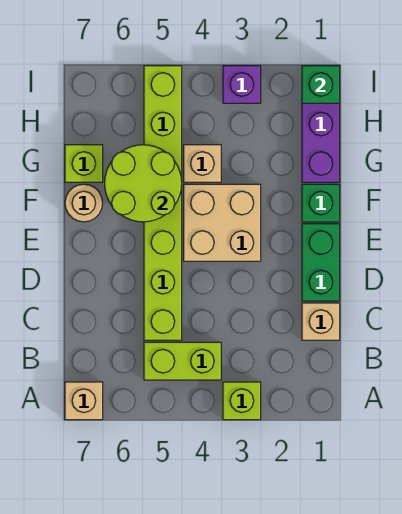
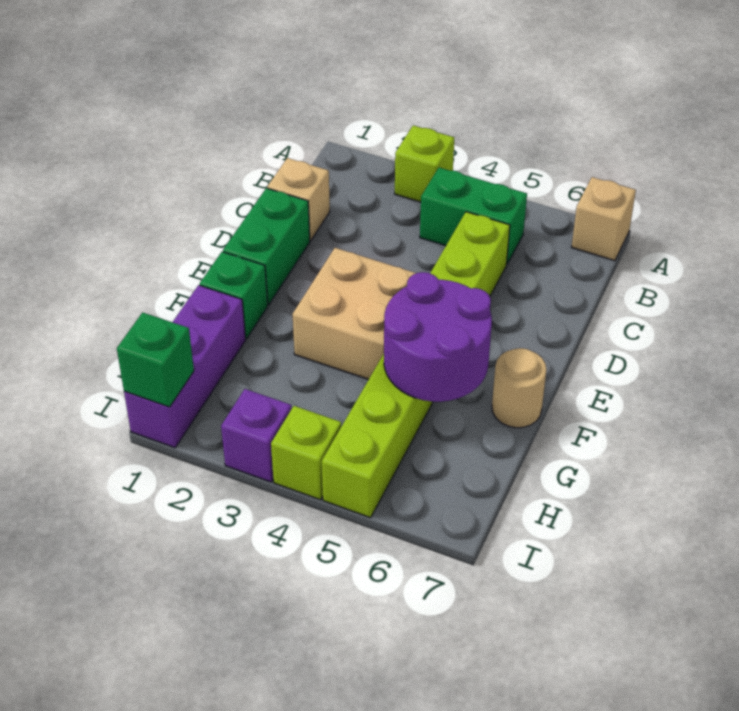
lime brick B4:B5 level 1 -> green brick B4:B5 level 1
lime round brick F5:G6 level 2 -> purple round brick F5:G6 level 2
tan brick G4 level 1 -> none
lime brick G7 level 1 -> lime brick I4 level 1

